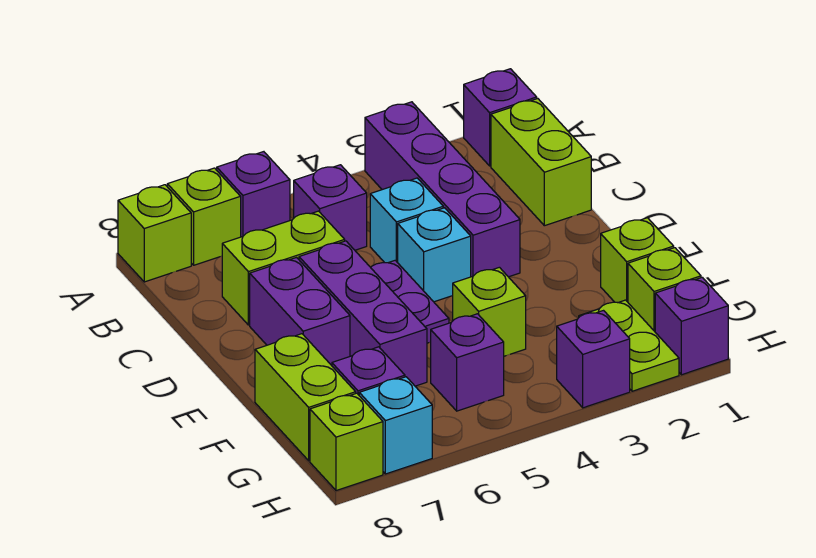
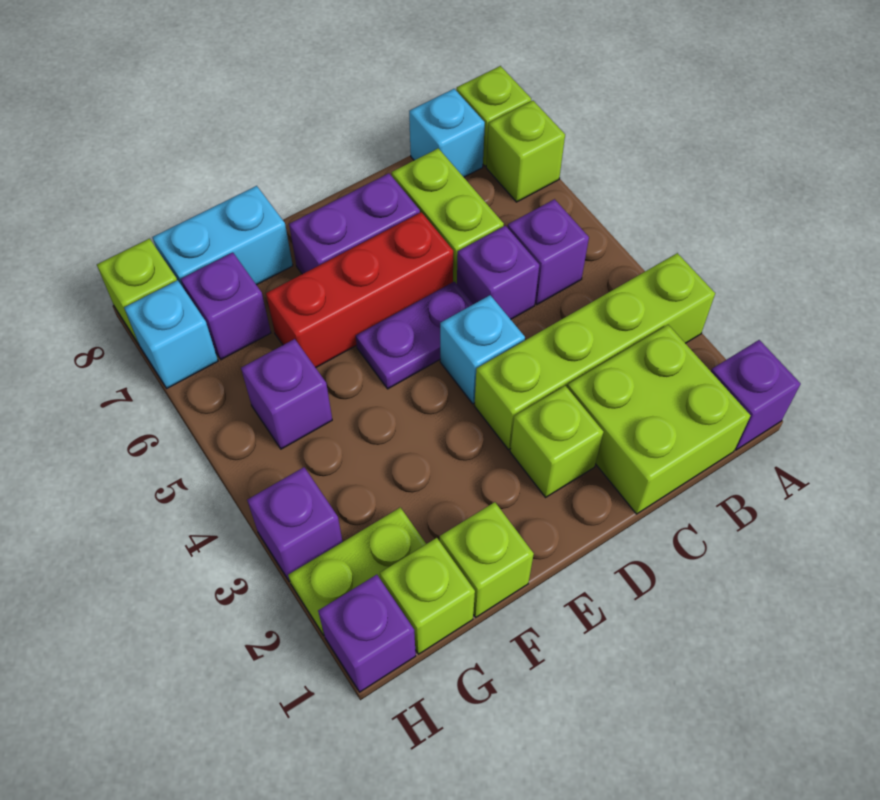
purple brick A3:D3 level 1 -> lime brick A3:D3 level 1
purple brick A6 level 1 -> purple brick C5 level 1
lime brick B1:C1 level 1 -> lime brick B1:C2 level 1
cyan brick C4 level 1 -> cyan brick B8 level 1
purple brick D6:F6 level 1 -> red brick D6:F6 level 1
lime brick F4 level 1 -> lime brick D2 level 1
lime brick F8:G8 level 1 -> cyan brick F8:G8 level 1

